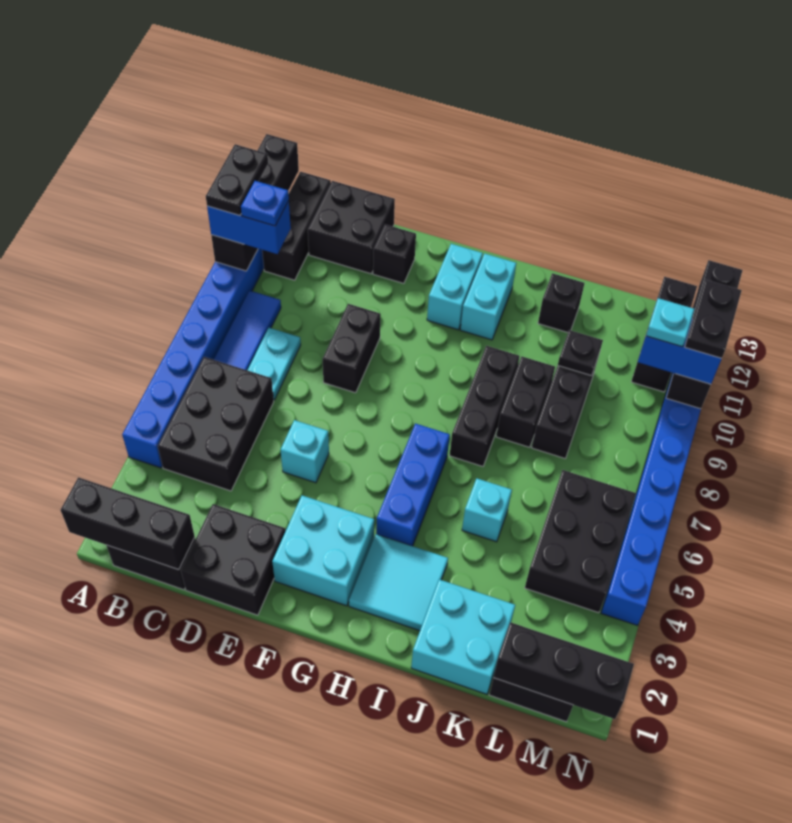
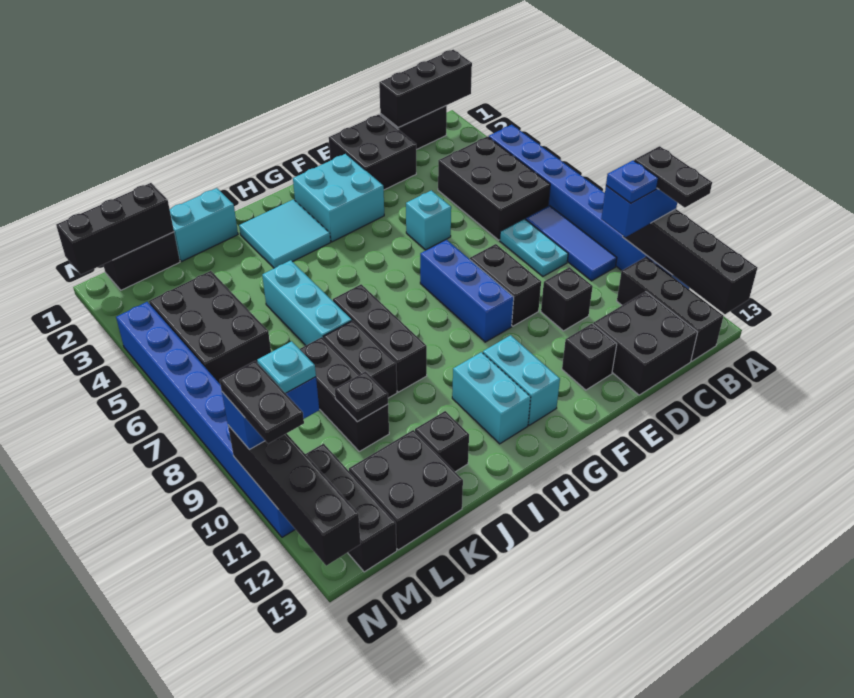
none -> black brick D10 level 1
blue brick H4:H6 level 1 -> blue brick F7:F9 level 1
cyan brick J1:K2 level 1 -> cyan brick J1:K1 level 1
cyan brick J5 level 1 -> cyan brick J5:J7 level 1
none -> black brick K12:L13 level 1

